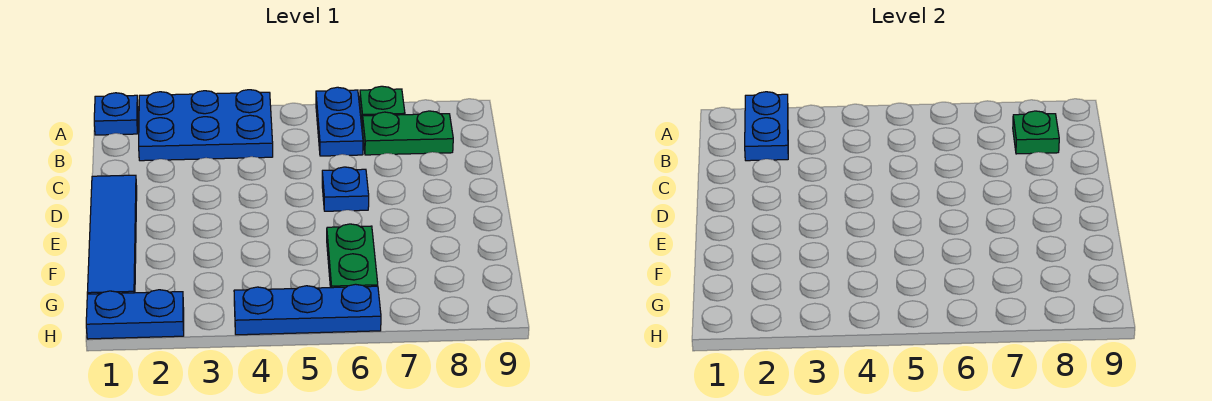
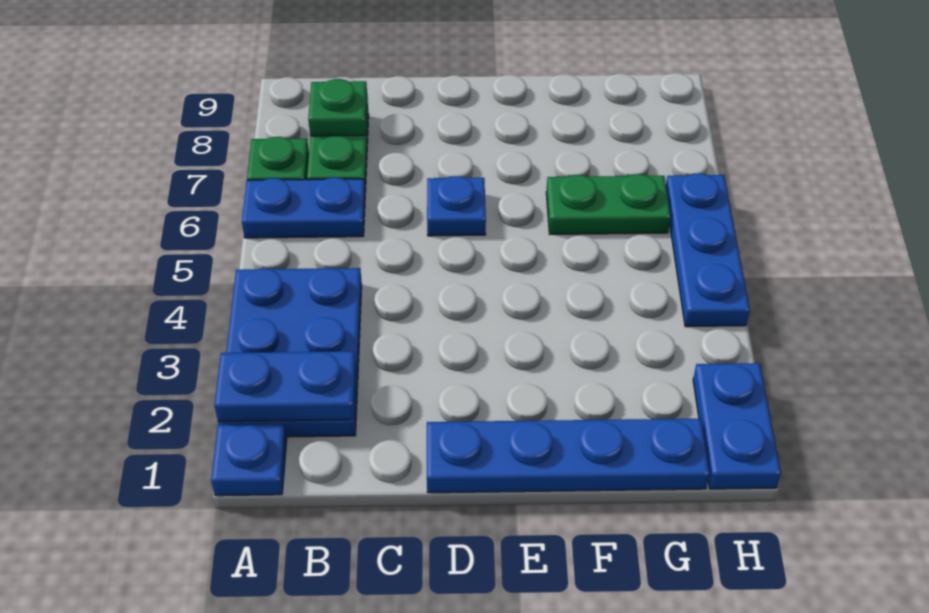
blue tile D1:G1 level 1 -> blue plate D1:G1 level 1

